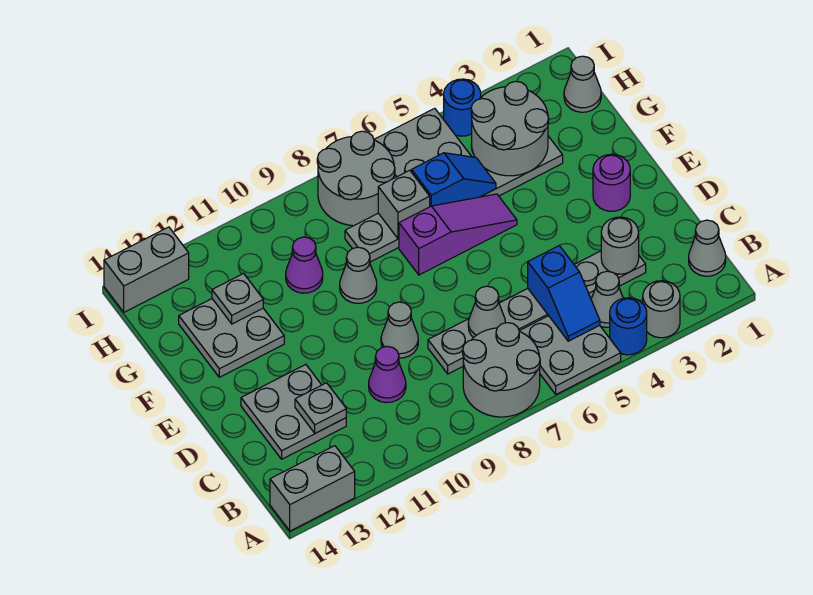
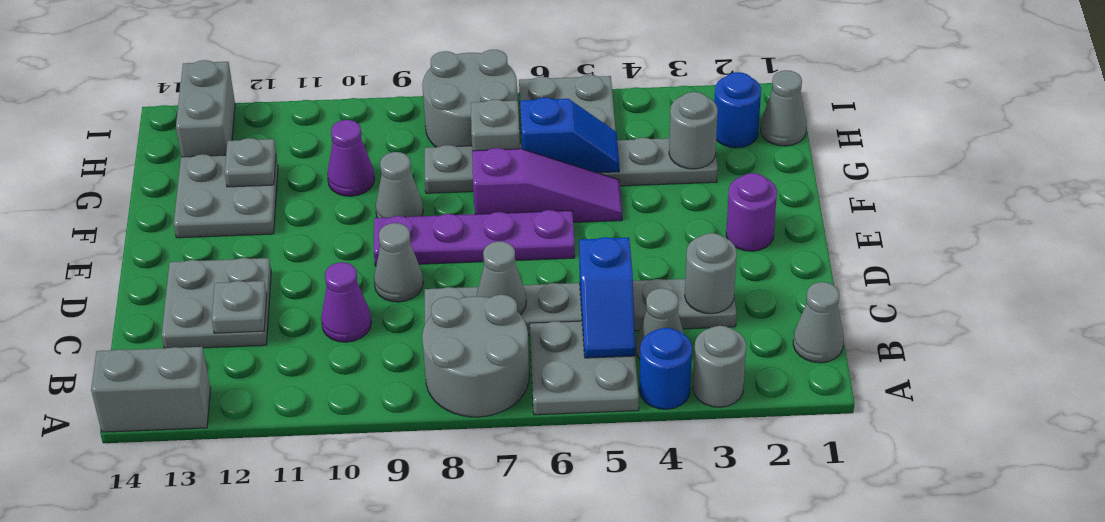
none -> purple plate E6:E9 level 1
grey round brick G3:H4 level 2 -> grey round brick G3 level 2
blue round brick I4 level 1 -> blue round brick H2 level 1
grey brick I13:I14 level 1 -> grey brick H13:I13 level 1

